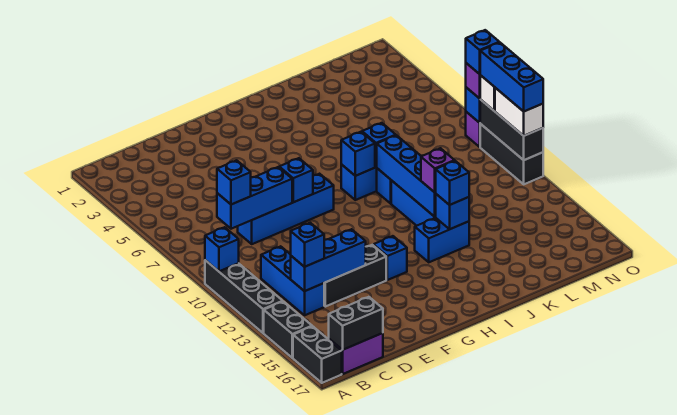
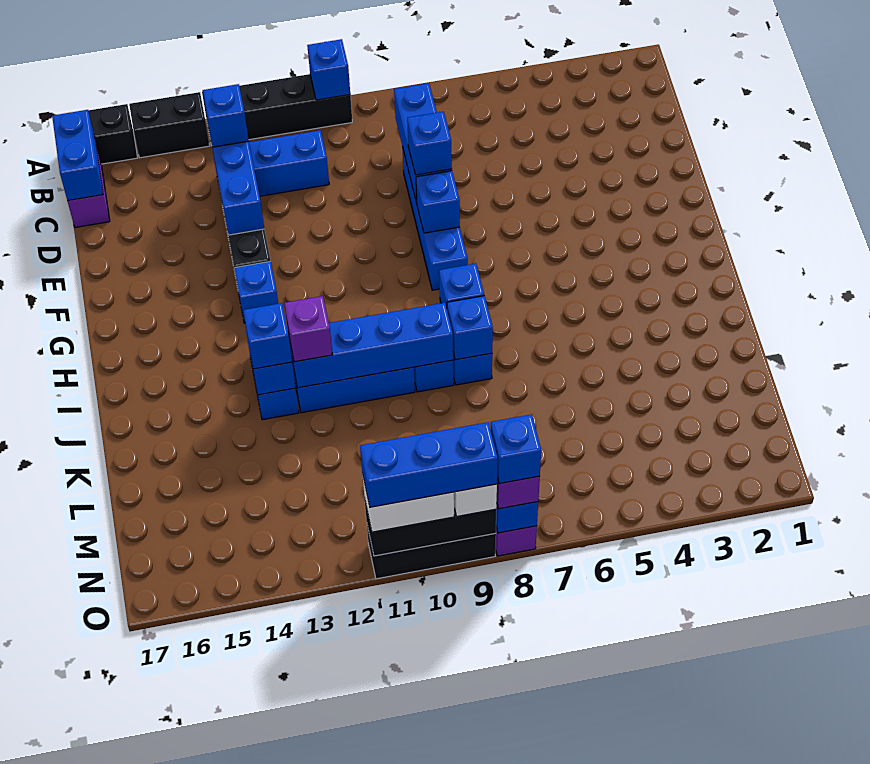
black brick B17:C17 level 2 -> blue brick B17:C17 level 2
blue brick C8 level 3 -> blue brick E8 level 3

